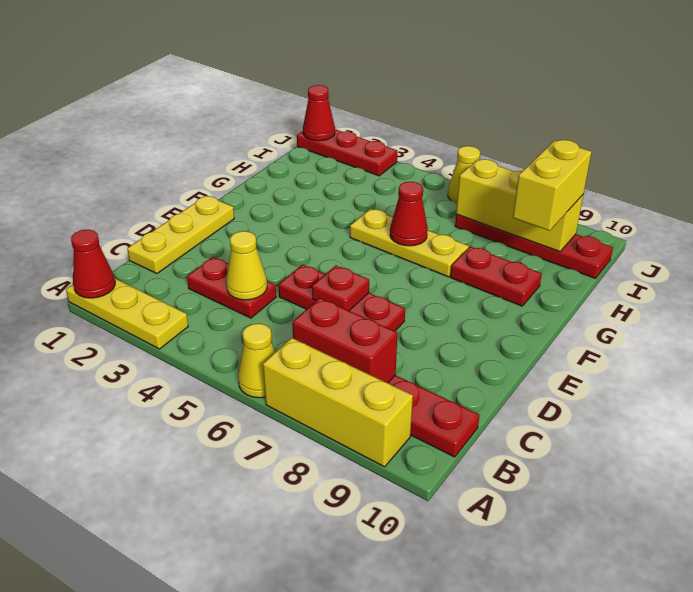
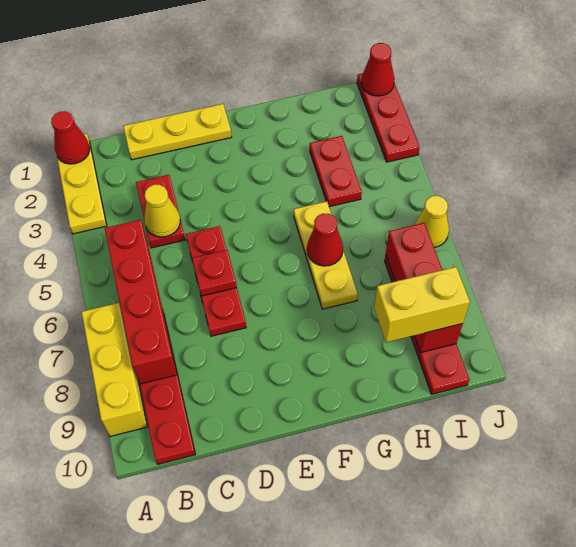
yellow cone A6 level 1 -> none
red brick B7:B8 level 2 -> red brick B5:B8 level 2
red plate G8:G9 level 1 -> red plate H3:H4 level 1
yellow brick I7:I9 level 2 -> red brick I7:I9 level 2

